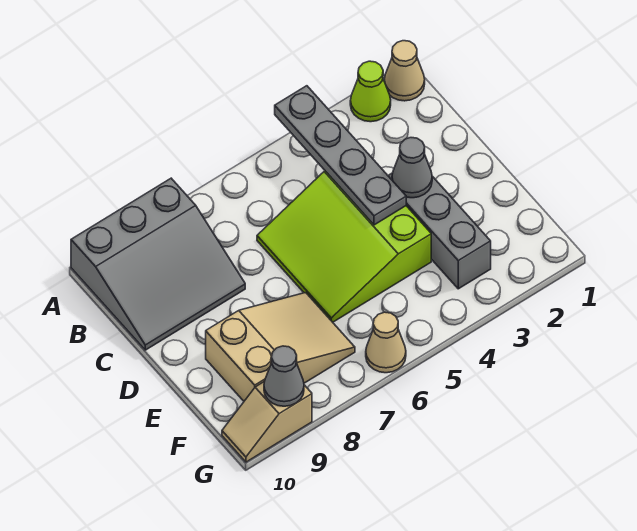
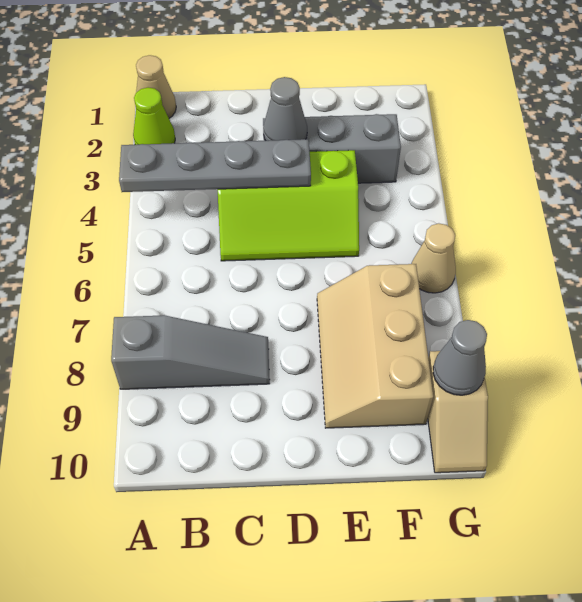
grey slope A8:C10 level 1 top A -> grey slope A8:C8 level 1 top A
lime slope C4:E6 level 1 top 4 -> lime slope C4:E5 level 1 top 4
tan slope E7:F9 level 1 top 9 -> tan slope E7:F9 level 1 top F

